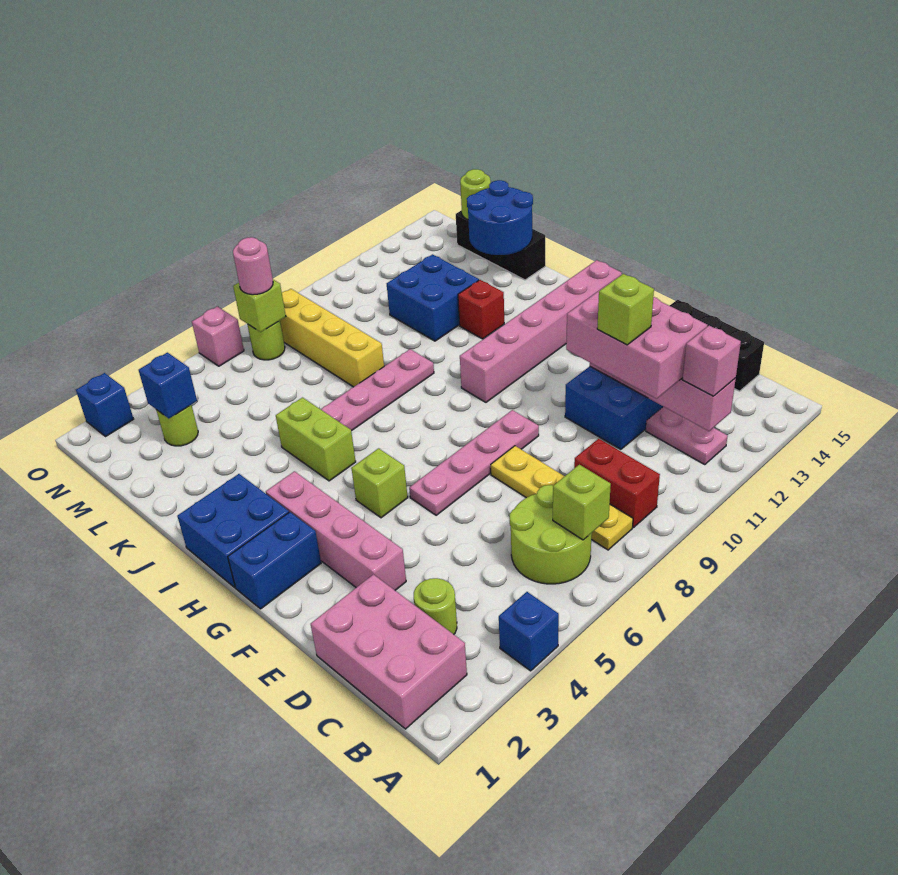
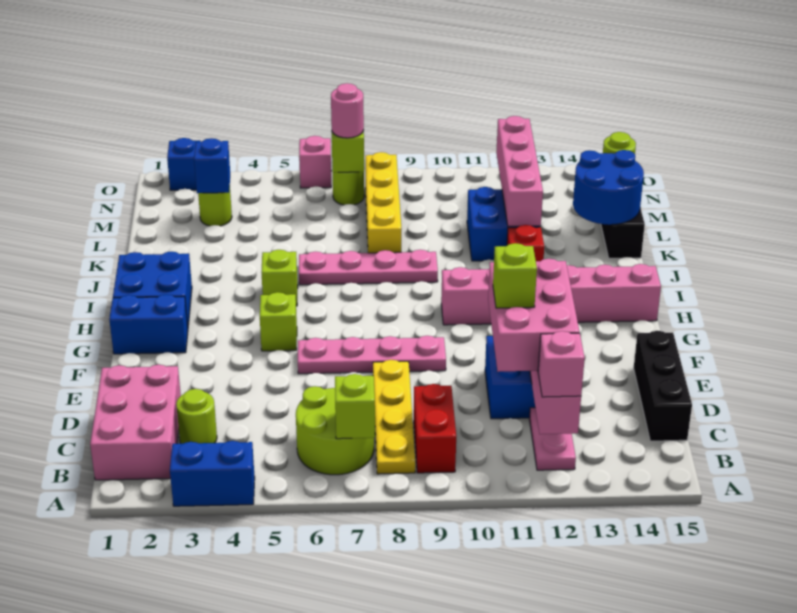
blue brick A4 level 1 -> blue brick A3:A4 level 1
pink brick E3:H3 level 1 -> pink brick K12:N12 level 2
lime brick I5:J5 level 1 -> lime brick I5 level 1

